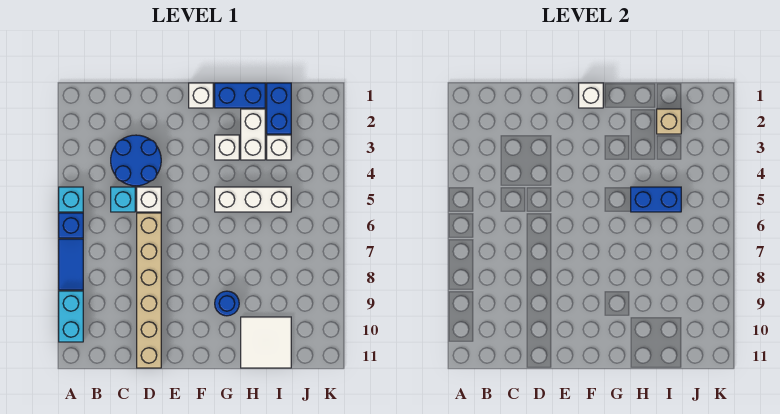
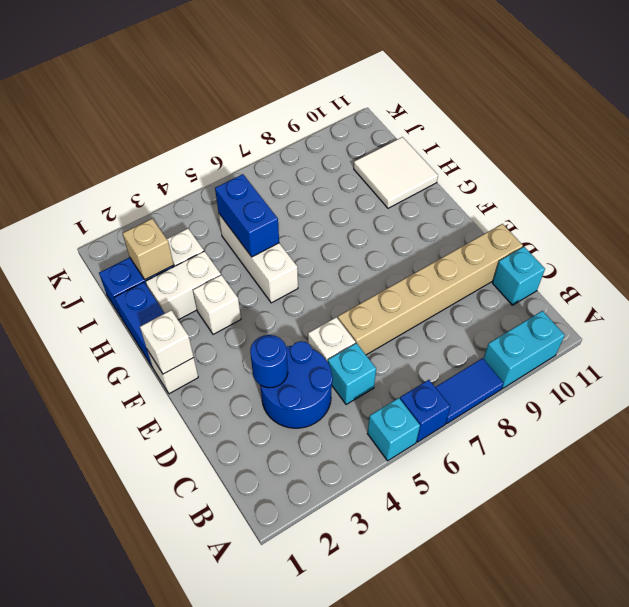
none -> cyan brick C11 level 1
blue round brick G9 level 1 -> blue round brick D3 level 2

